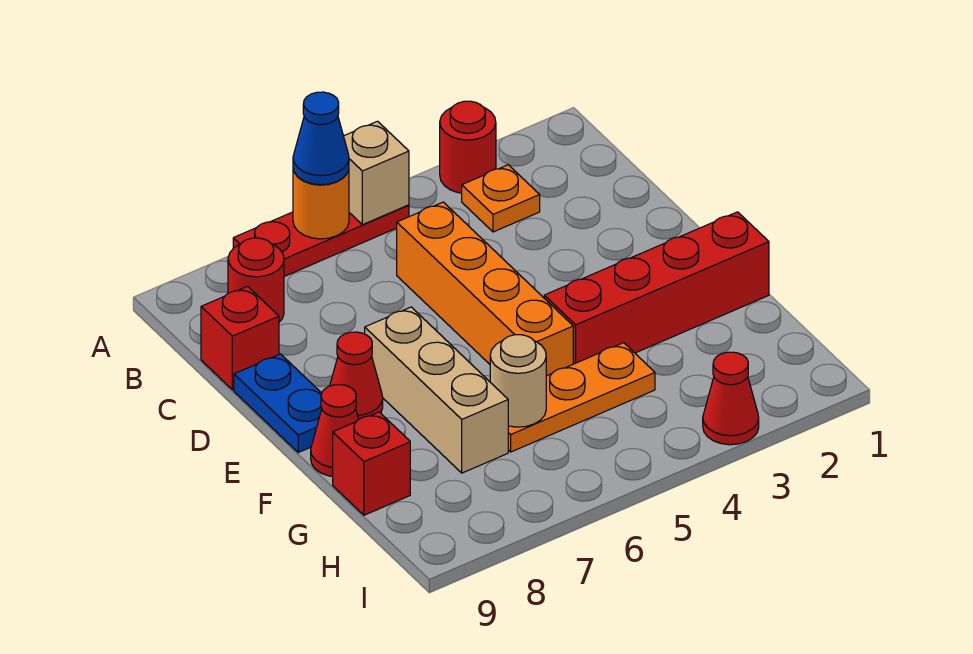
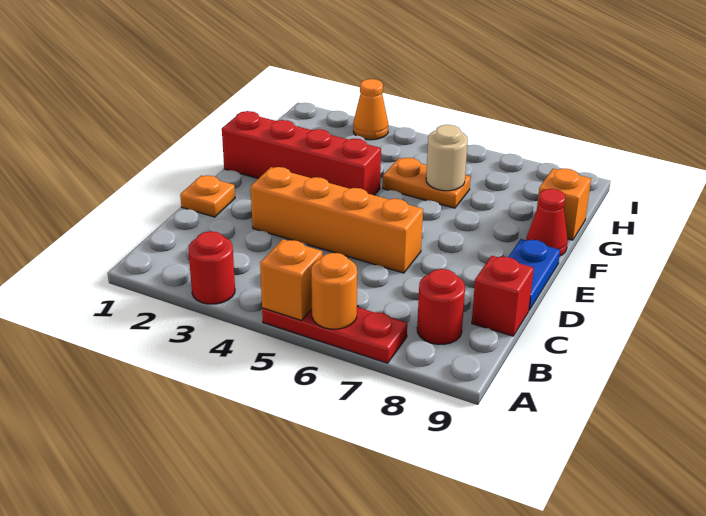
tan brick A5 level 2 -> orange brick A5 level 2
blue cone A6 level 3 -> none
orange plate B3 level 1 -> orange plate D1 level 1
orange brick C5:F5 level 1 -> orange brick D3:D6 level 1
tan brick E7:G7 level 1 -> none
red cone E8 level 1 -> none
orange plate G4:G6 level 1 -> orange plate G5:G6 level 1
red brick G9 level 1 -> orange brick G9 level 1
red cone I3 level 1 -> orange cone I3 level 1

